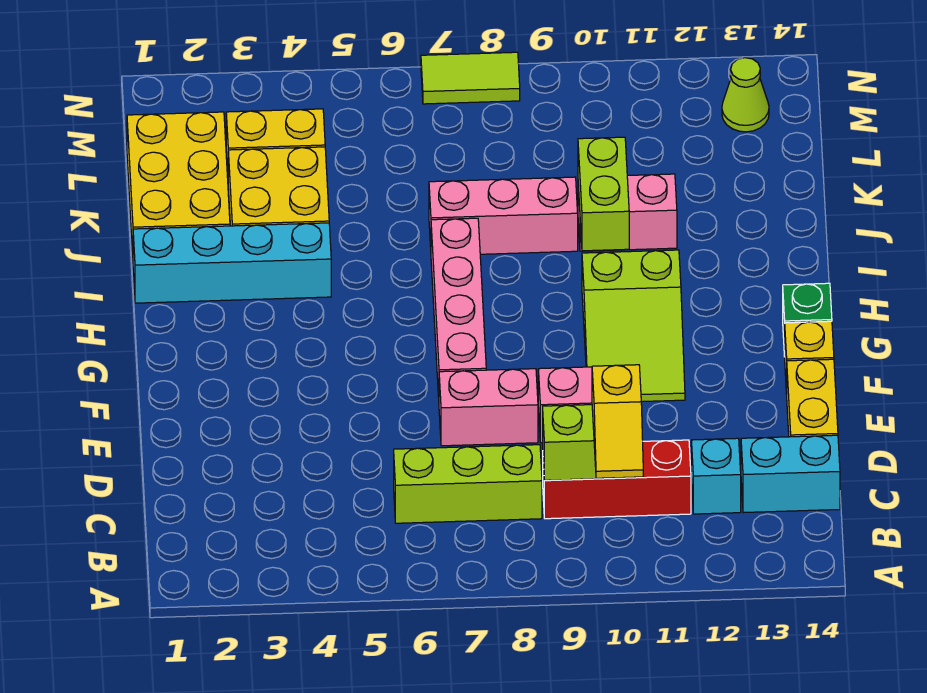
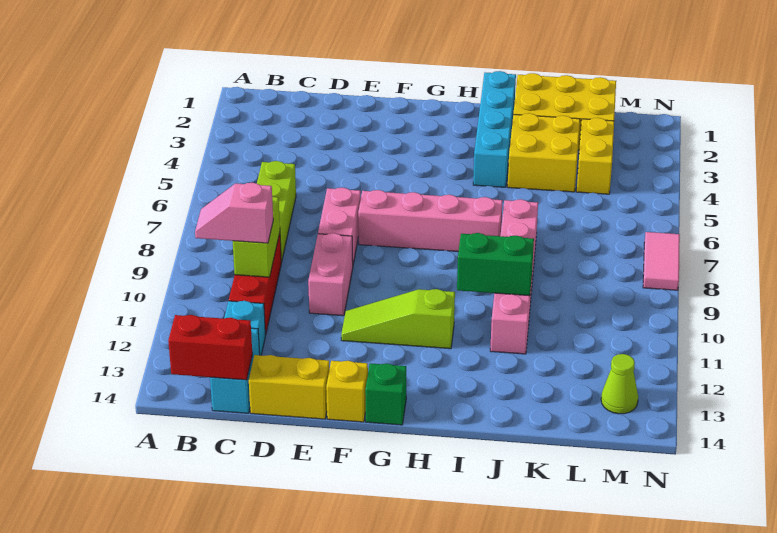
yellow slope B10:C10 level 3 top C -> pink slope B10:C10 level 3 top C
none -> red brick B14:C14 level 2
lime slope F10:H11 level 1 top H -> lime slope F11:H11 level 1 top H
lime brick I10:J10 level 2 -> green brick I10:J10 level 2
lime tile N7:N8 level 1 -> pink tile N7:N8 level 1

